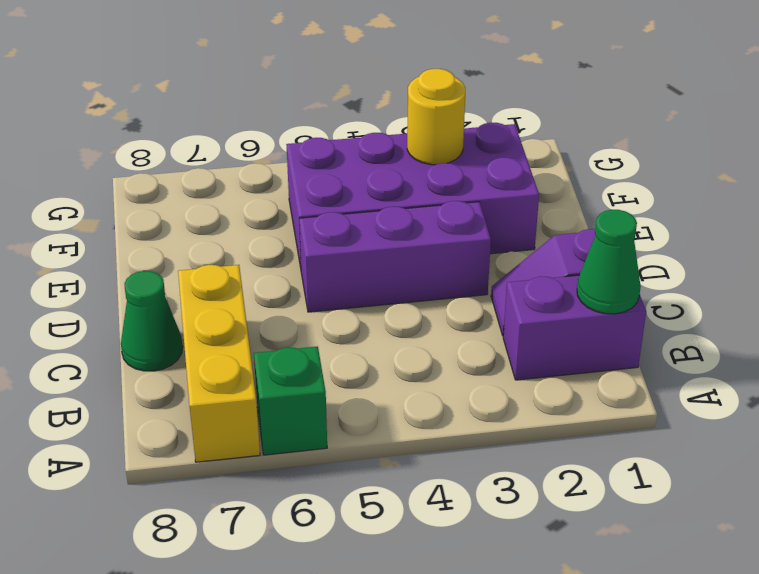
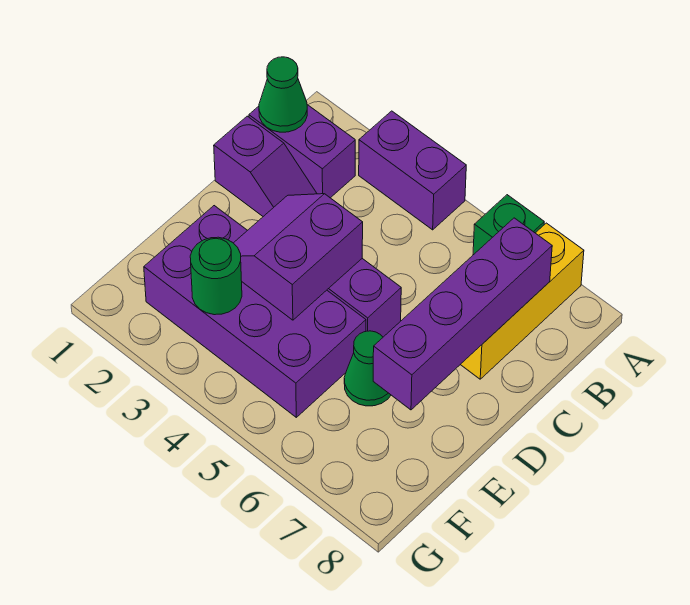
none -> purple brick A3:A4 level 1
none -> purple brick B7:E7 level 2
green cone C8 level 1 -> green cone E6 level 1
none -> purple slope D3:E4 level 2 top 4
yellow round brick F3 level 2 -> green round brick F3 level 2

